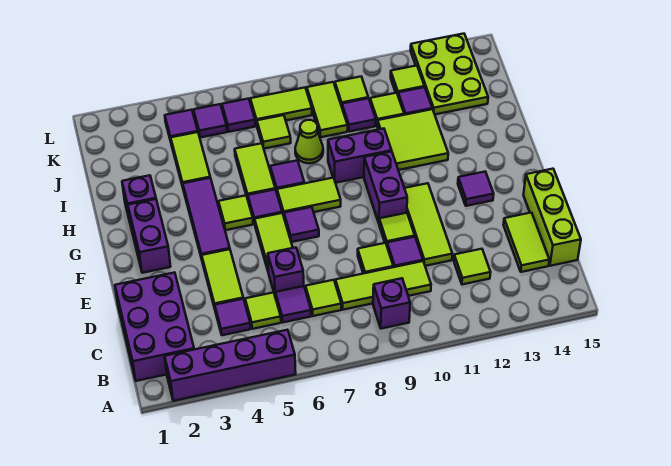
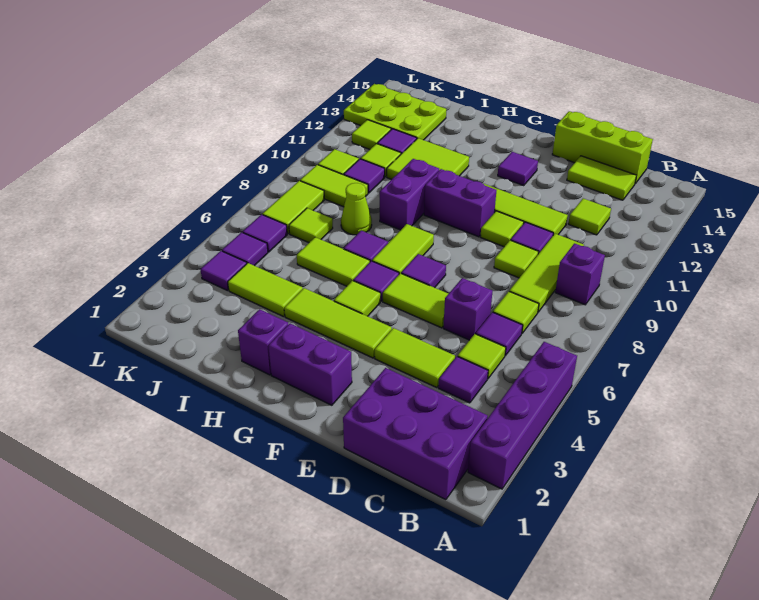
purple tile F4:H4 level 1 -> lime tile F4:H4 level 1

